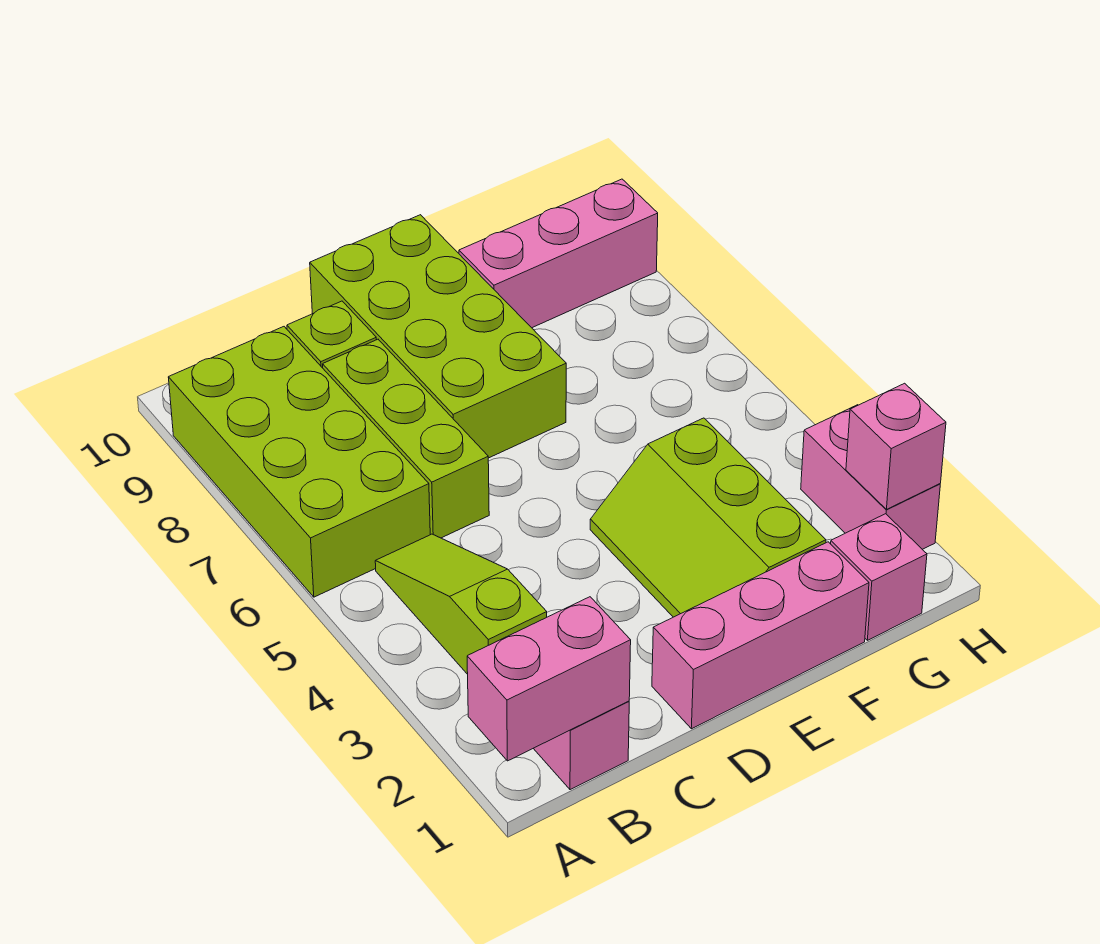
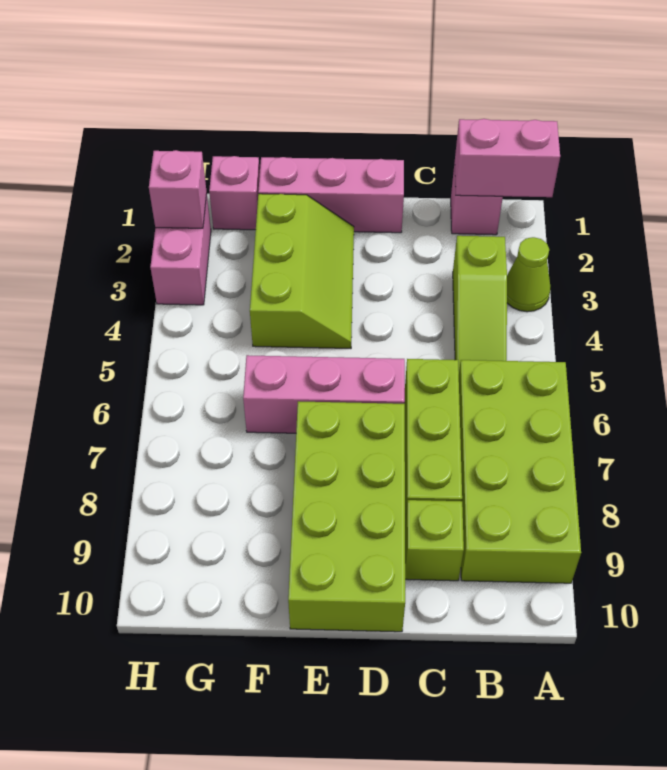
none -> lime cone A3 level 1
pink brick F9:H9 level 1 -> pink brick D6:F6 level 1

